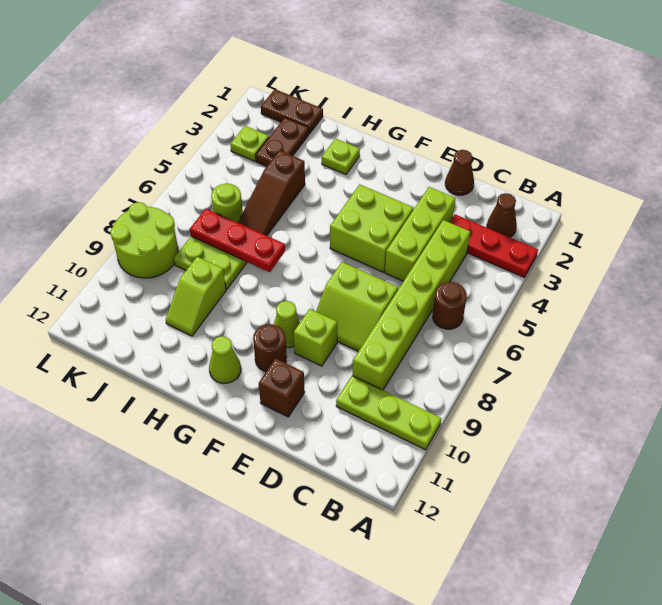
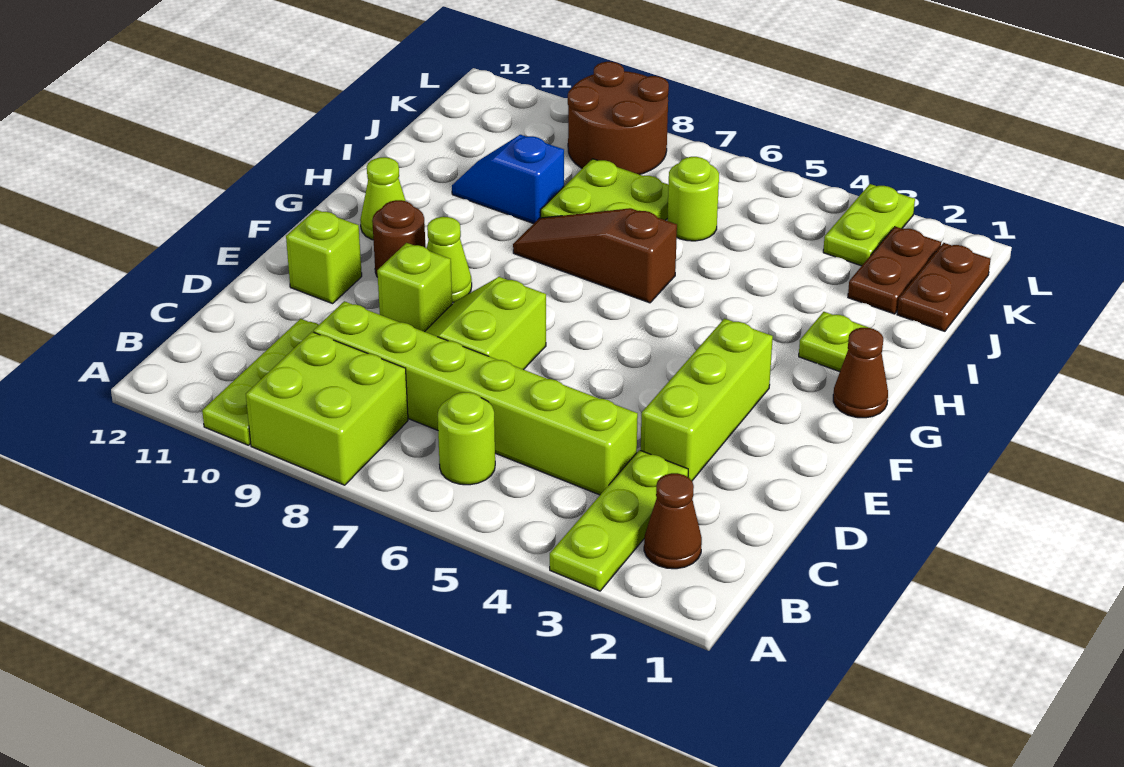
red plate A3:C3 level 1 -> lime plate A3:C3 level 1
brown round brick B6 level 1 -> lime round brick B6 level 1
brown cone D1 level 1 -> brown cone G1 level 1
lime brick D3:D5 level 1 -> lime brick D3:F3 level 1
lime brick E4:F5 level 1 -> lime brick A8:B9 level 1
brown brick E11 level 1 -> lime brick E11 level 1
red plate H7:J7 level 2 -> none
brown slope I4:I6 level 1 top 4 -> brown slope H6:H8 level 1 top 6
lime slope I9:I10 level 1 top 9 -> blue slope I9:I10 level 1 top 9
brown plate J2:J3 level 1 -> brown plate J2:K2 level 1
lime plate K3 level 1 -> lime plate K3:L3 level 1
lime round brick K8:L9 level 1 -> brown round brick K8:L9 level 1

